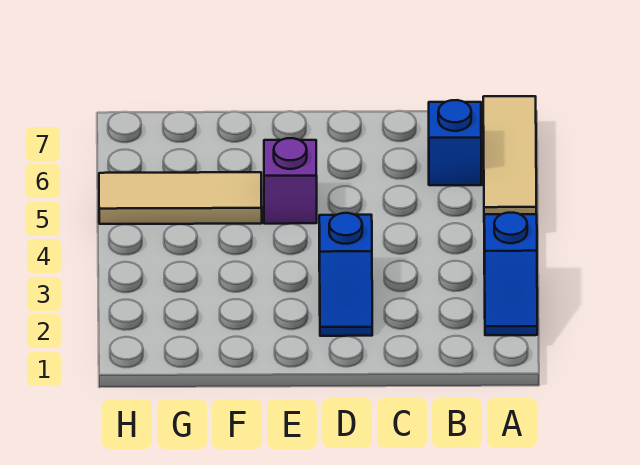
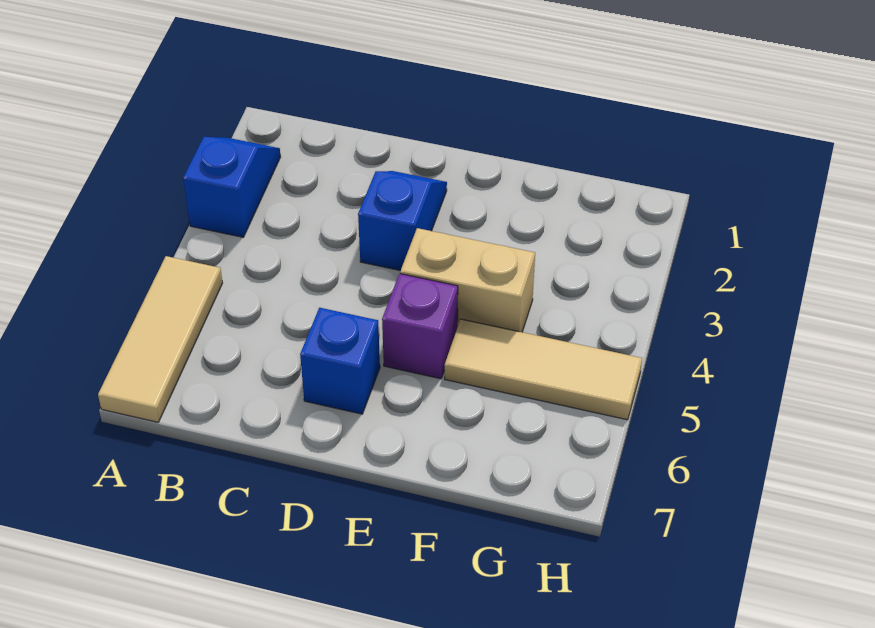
blue brick B6 level 1 -> blue brick D6 level 1
none -> tan brick E4:F4 level 1

